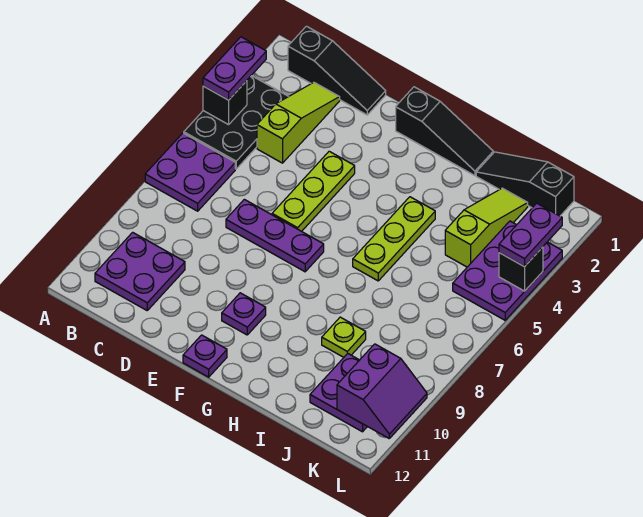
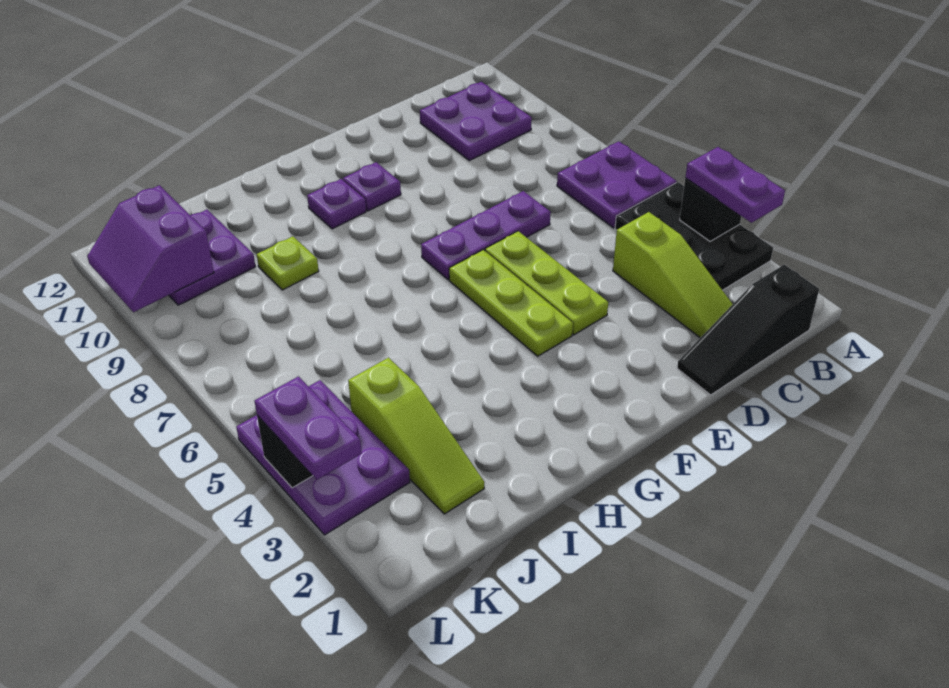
black slope F1:H1 level 1 top F -> none
purple plate F12 level 1 -> purple plate G10 level 1
lime plate H4:H6 level 1 -> lime plate F4:F6 level 1
black slope I1:K1 level 1 top K -> none

